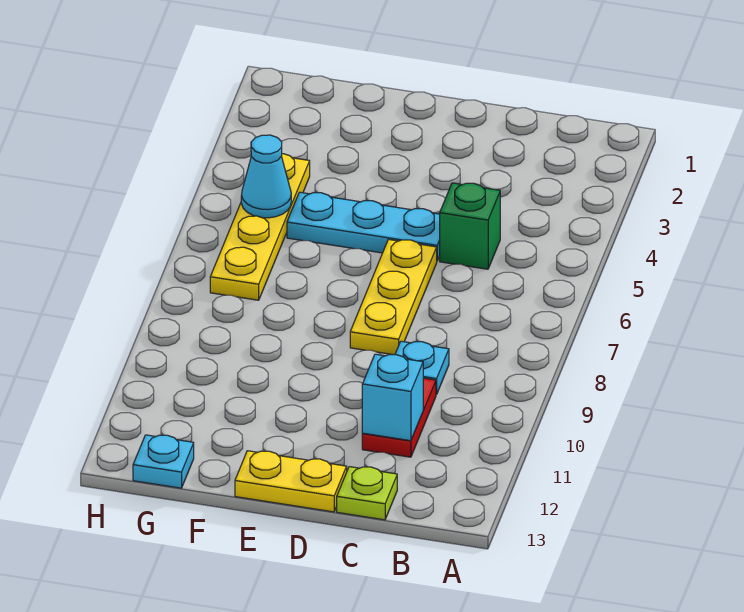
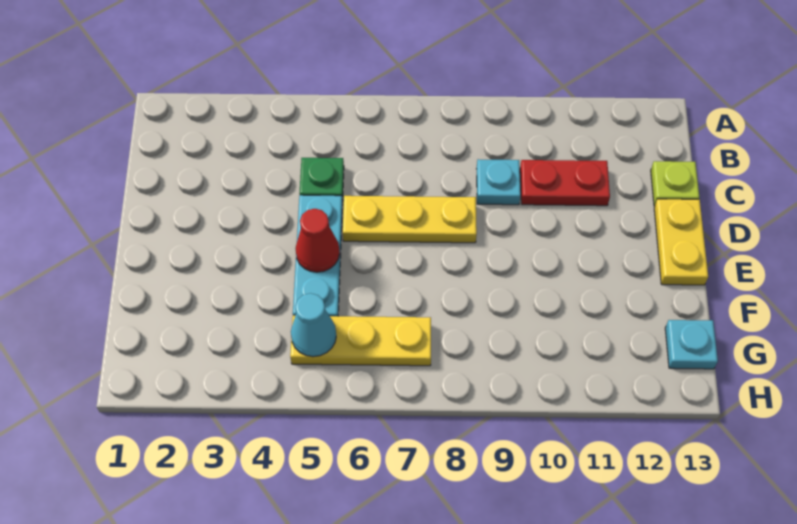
green brick C5 level 1 -> green plate C5 level 1
cyan brick C11 level 2 -> none
none -> red cone E5 level 2
yellow plate G4:G7 level 1 -> yellow plate G5:G7 level 1

